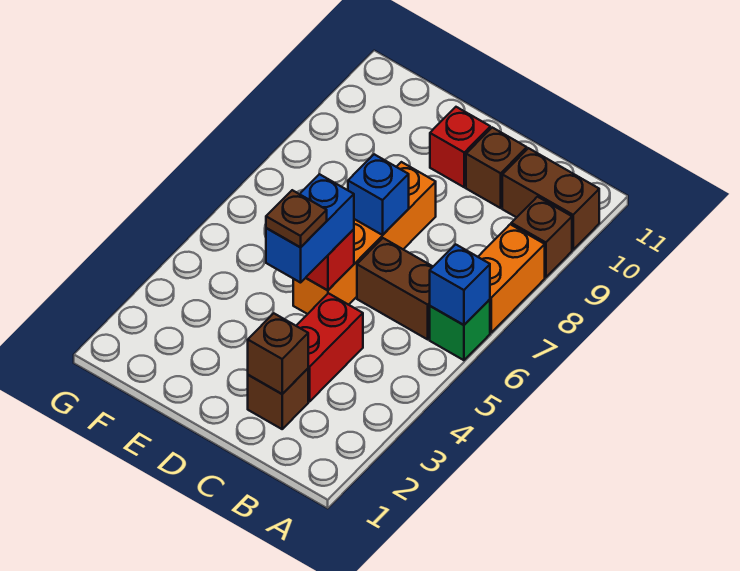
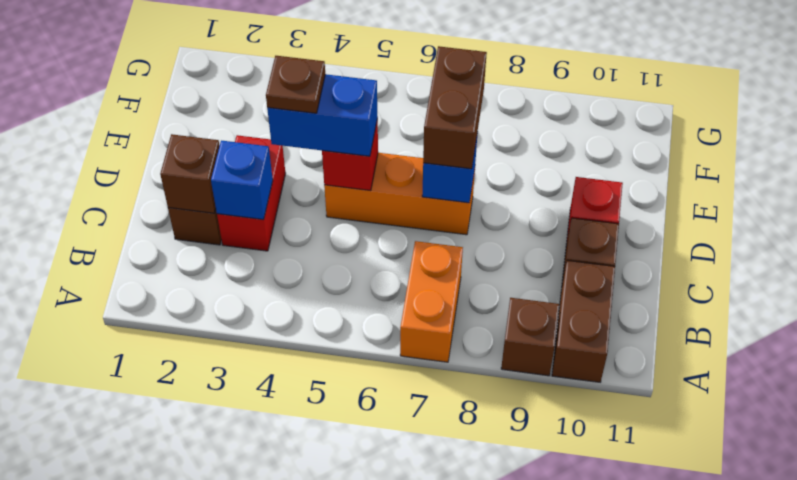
green brick A6 level 1 -> none
blue brick A6 level 2 -> blue brick C3 level 2
orange brick A7:A8 level 1 -> orange brick A7:B7 level 1
brown brick B6:C6 level 1 -> brown brick D7:E7 level 3
red brick C3:C4 level 1 -> red brick C3:D3 level 1
orange brick D5:D8 level 1 -> orange brick D5:D7 level 1

